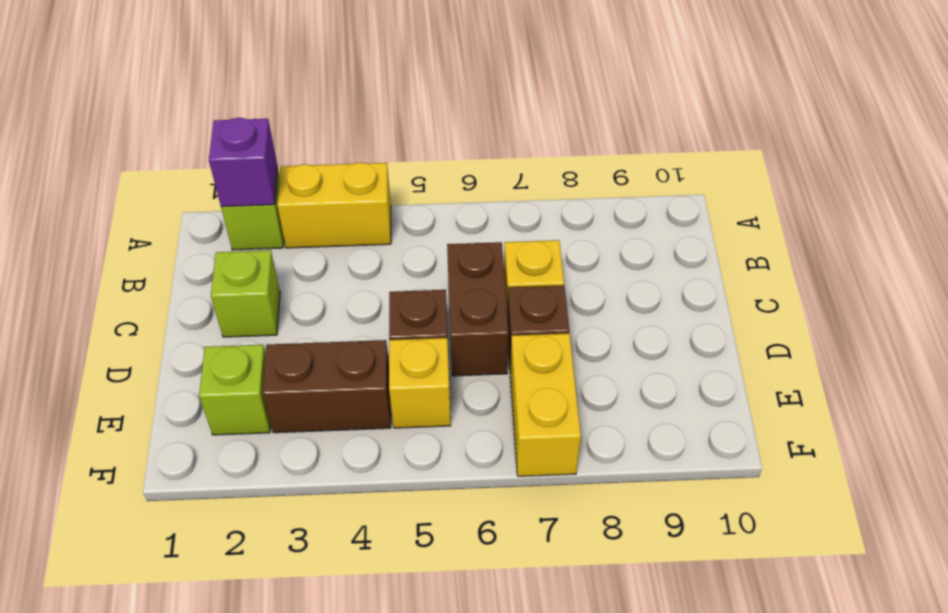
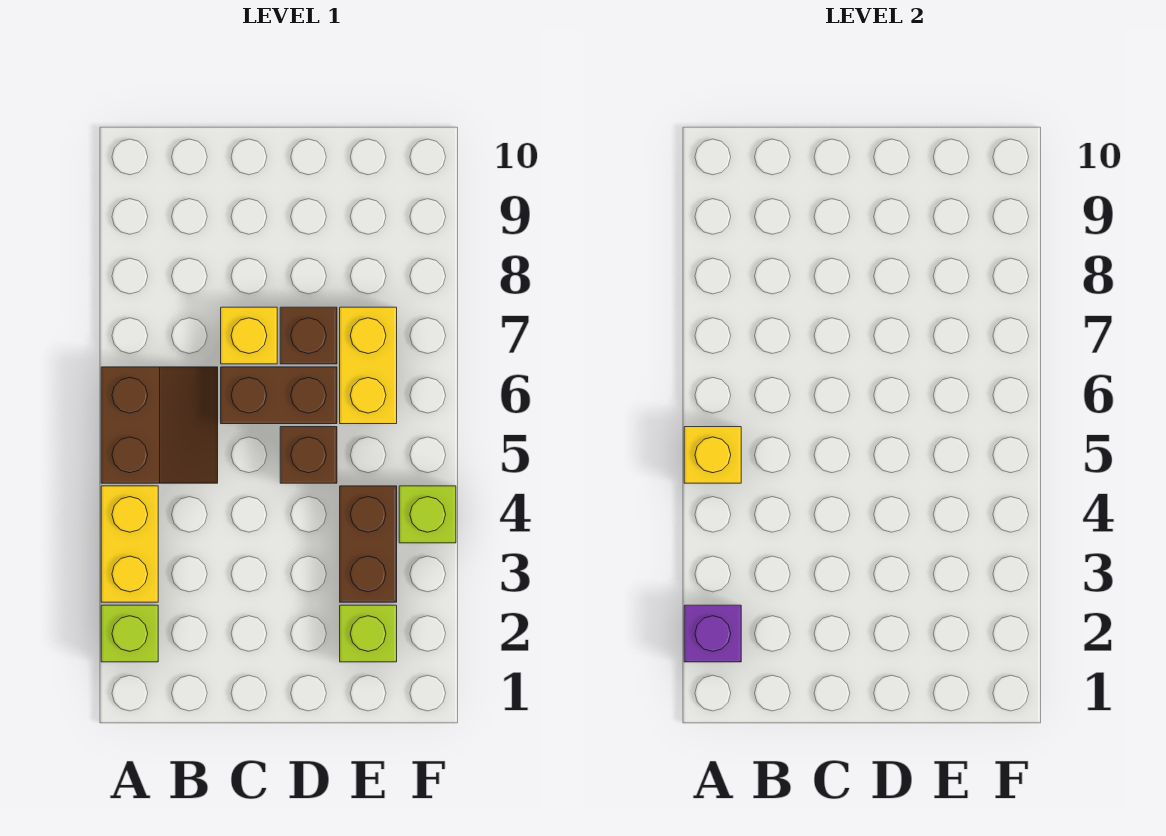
none -> brown slope A5:B6 level 1 top A
lime brick C2 level 1 -> lime brick F4 level 1
yellow brick E5 level 1 -> yellow brick A5 level 2
yellow brick E7:F7 level 1 -> yellow brick E6:E7 level 1

